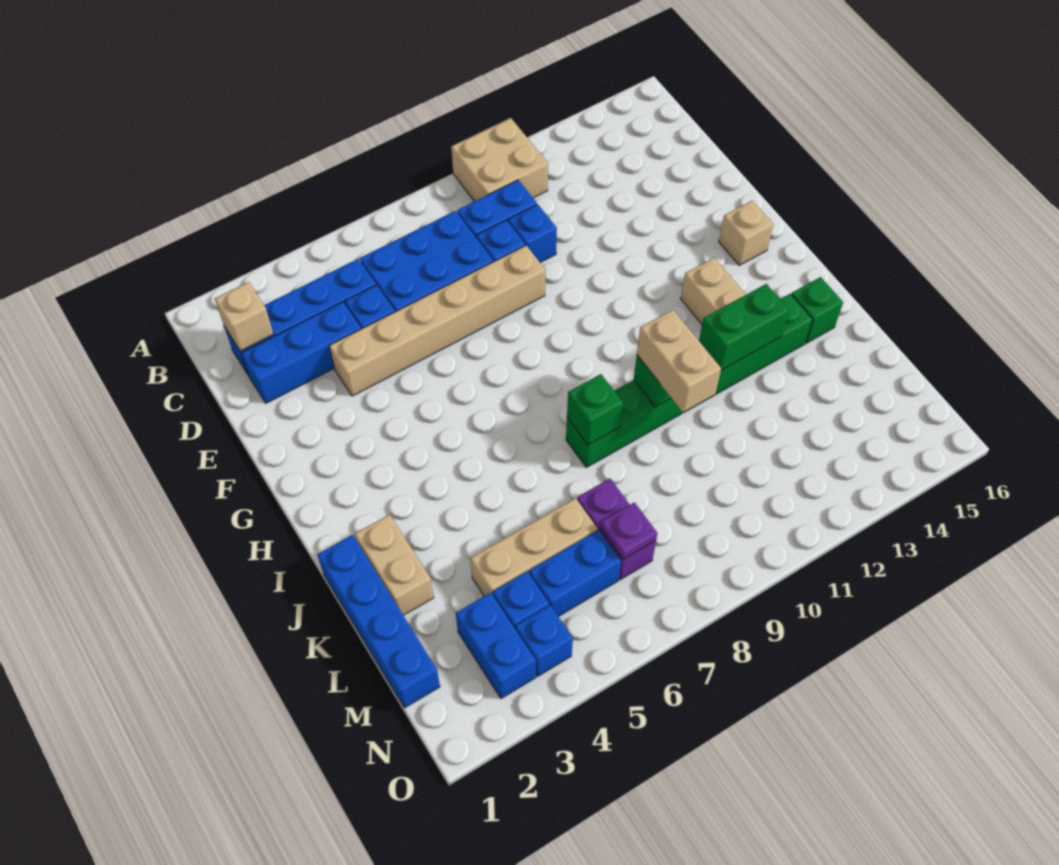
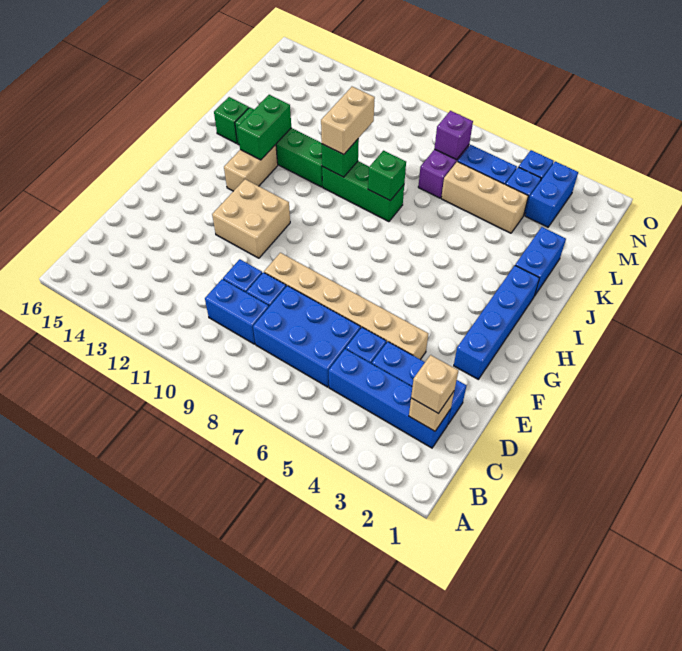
tan brick A10:B11 level 1 -> tan brick F11:G12 level 1
tan brick G15 level 1 -> tan brick C2 level 3
blue brick J1:M1 level 1 -> blue brick F2:I2 level 1
tan brick J2:K2 level 1 -> blue brick J2:K2 level 1
green brick J12:J13 level 2 -> green brick I13:J13 level 2
purple plate M7 level 2 -> purple brick M7 level 2

